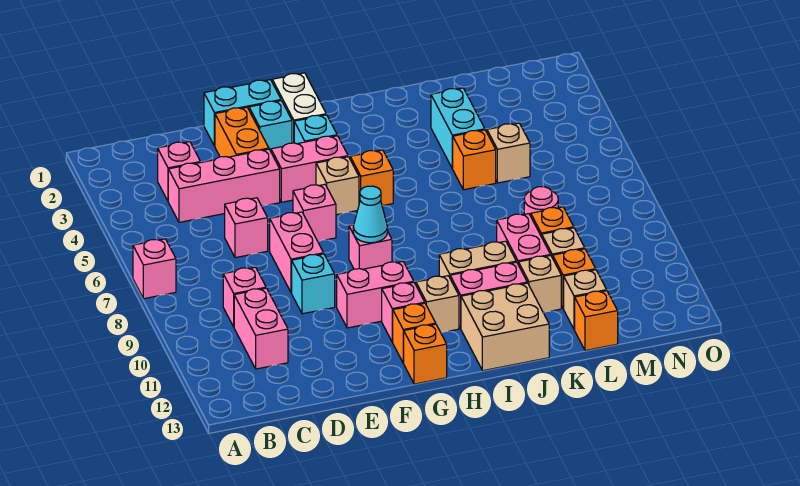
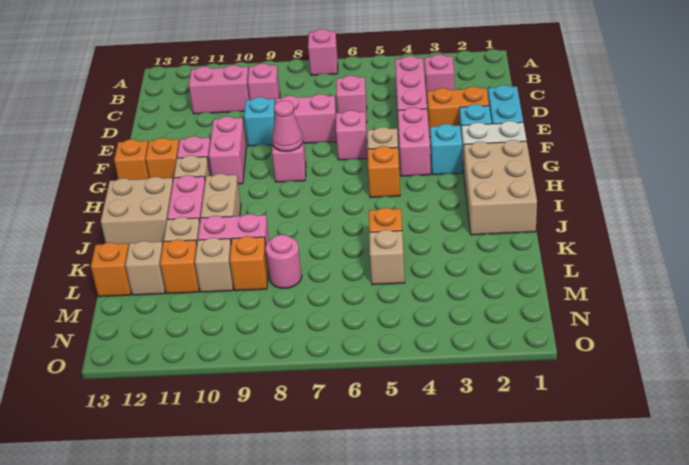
cyan cone G8 level 2 -> pink cone G8 level 2
none -> tan brick H1:J2 level 1
cyan brick K3:K4 level 1 -> none

